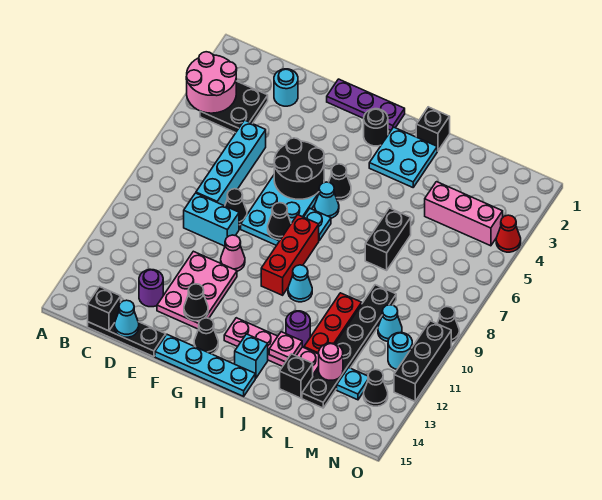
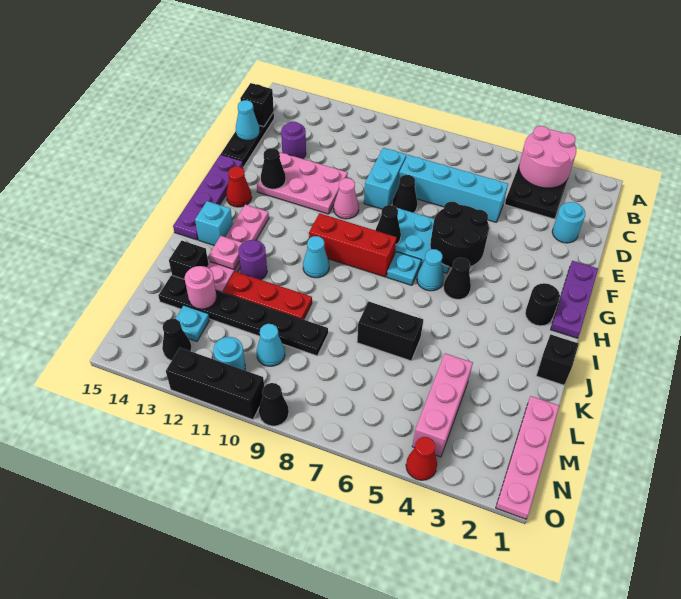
cyan plate F15:I15 level 1 -> purple plate F15:I15 level 1
black cone G14 level 1 -> red cone G14 level 1
cyan plate I2:J3 level 1 -> none
none -> pink plate L1:O1 level 1

